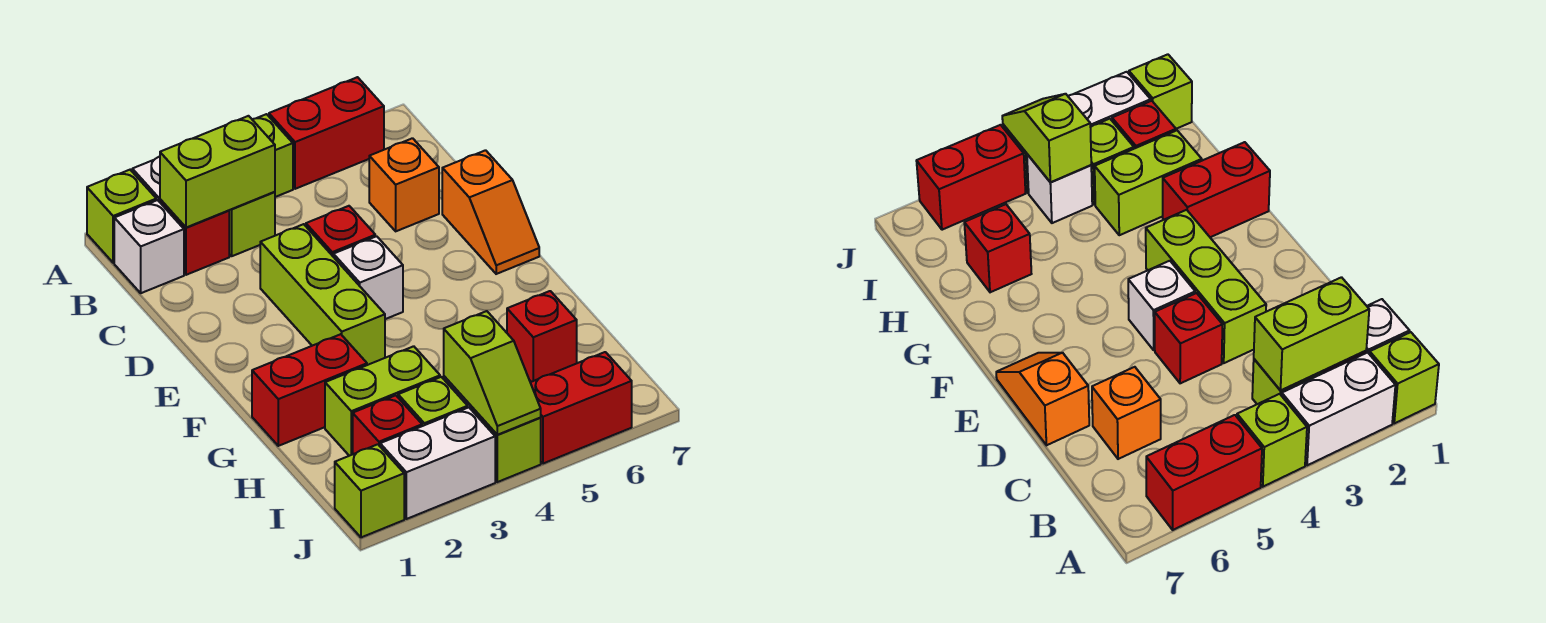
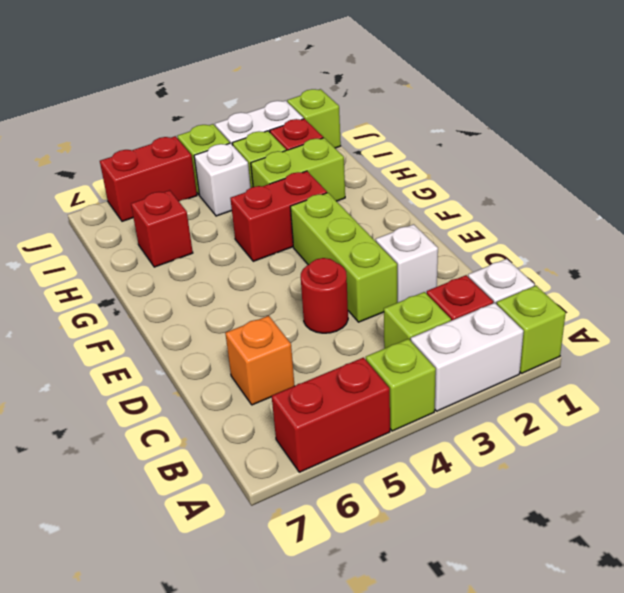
lime brick B2:B3 level 2 -> none
red brick D4 level 1 -> red round brick D4 level 1
orange slope D7:E7 level 1 top D -> none
white brick E4 level 1 -> white brick D2 level 1
red brick G1:G2 level 1 -> red brick G3:G4 level 1
lime slope I4:J4 level 2 top I -> none

